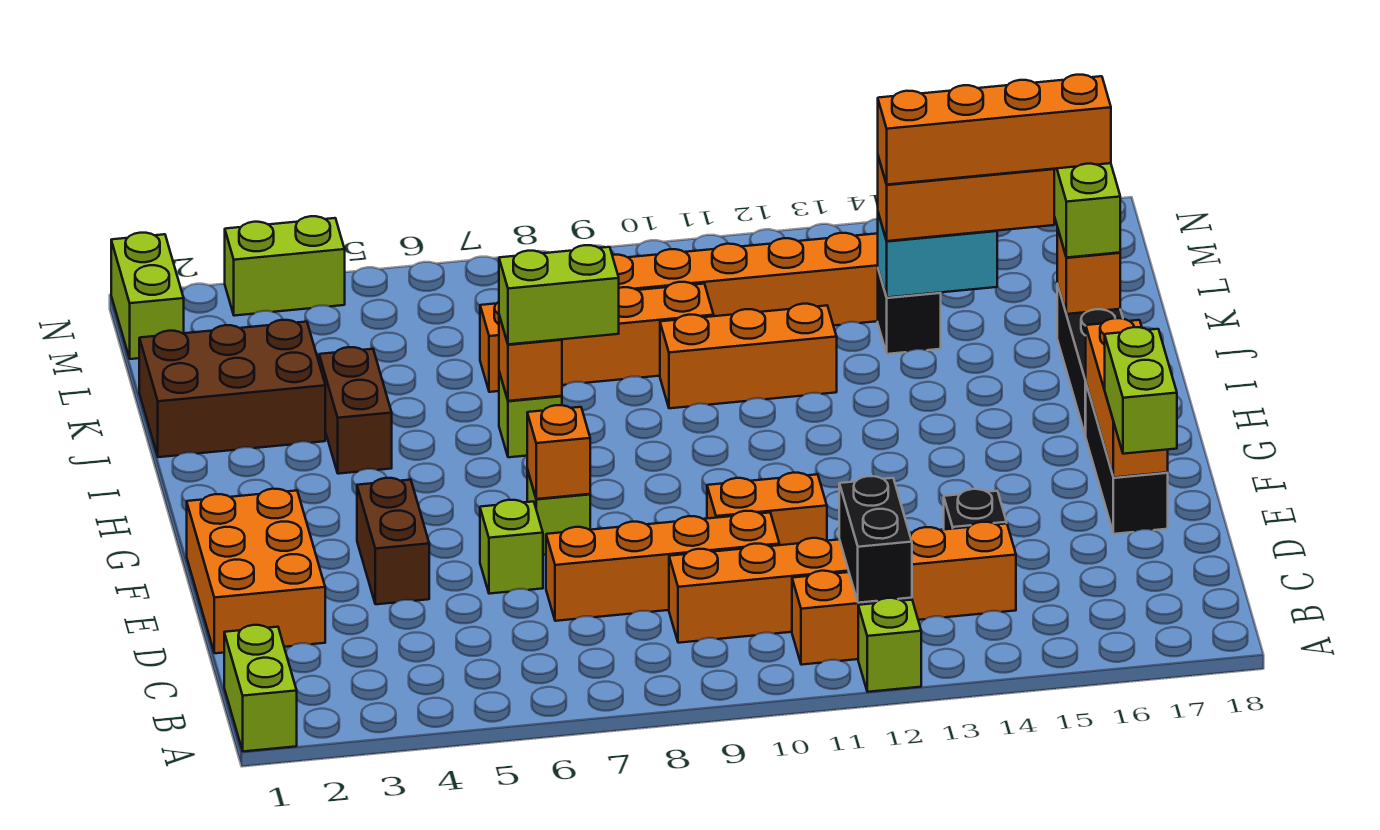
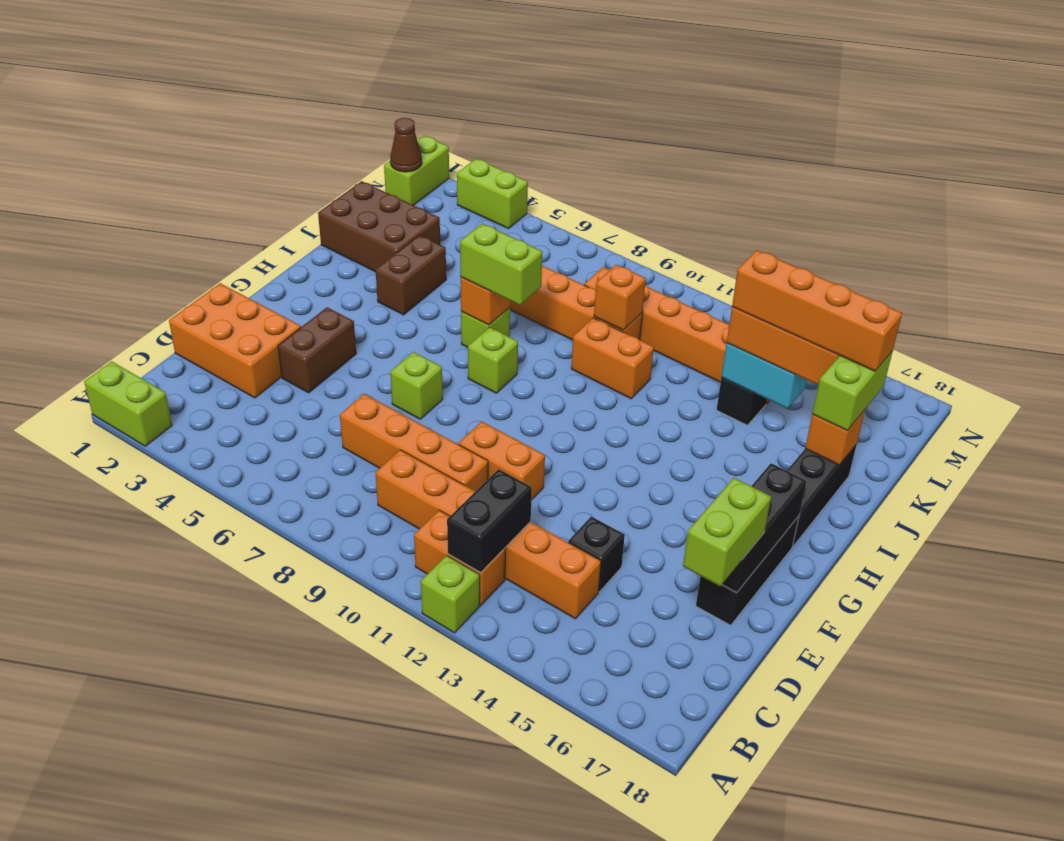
lime brick A1:B1 level 1 -> lime brick A1:A2 level 1
orange brick D1:F2 level 1 -> orange brick D1:E3 level 1
lime brick E6 level 1 -> lime brick H8 level 1
orange brick E17:G17 level 2 -> black brick E17:G17 level 2
orange brick F7 level 2 -> orange brick K10 level 2
orange brick J10:J12 level 1 -> orange brick J10:J11 level 1
none -> brown cone M1 level 2

